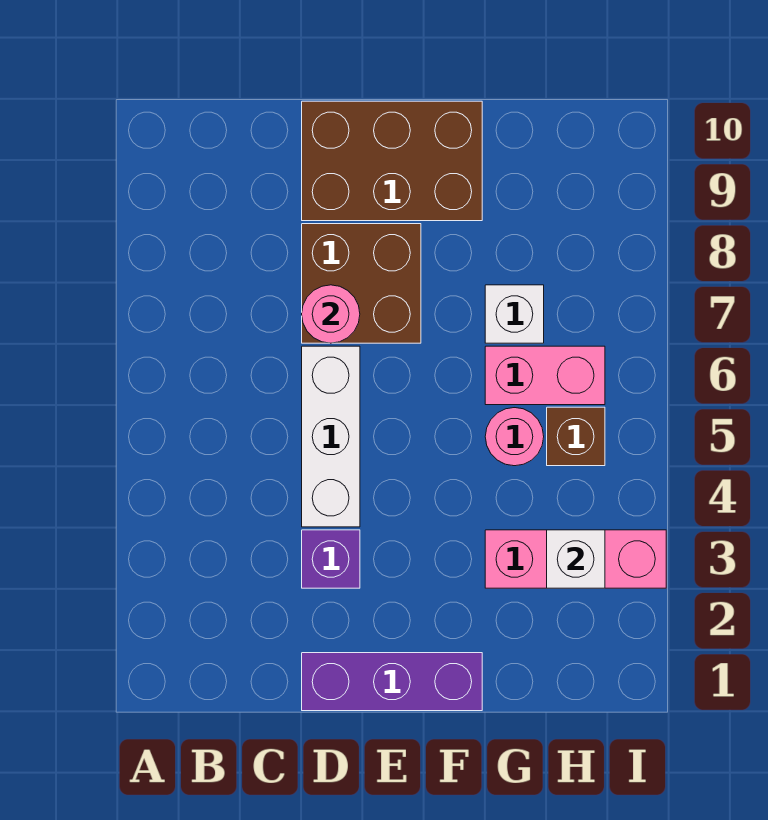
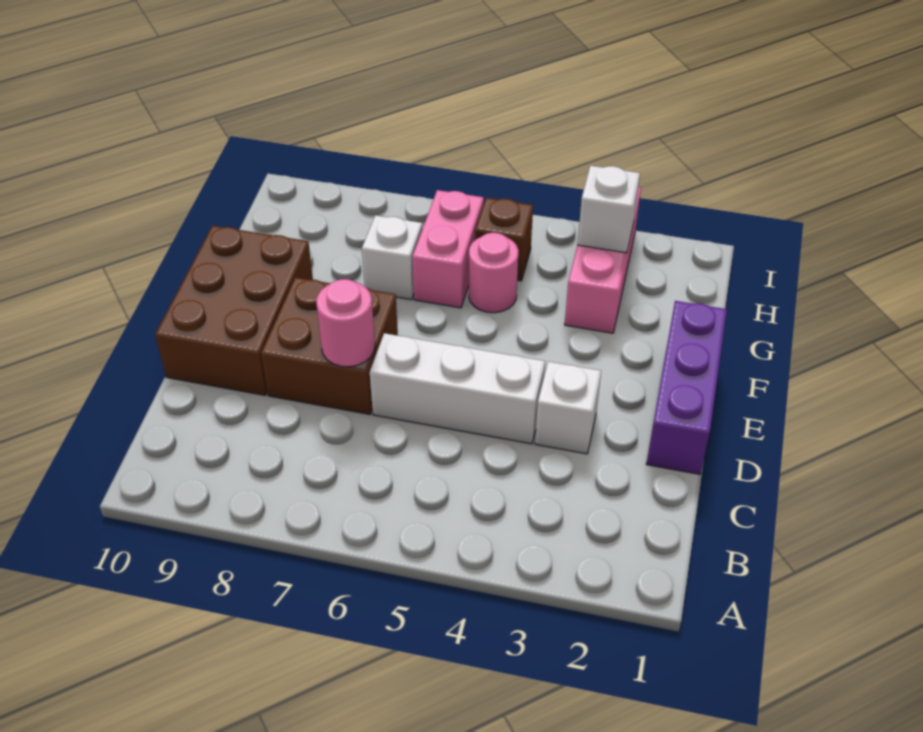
purple brick D3 level 1 -> white brick D3 level 1

